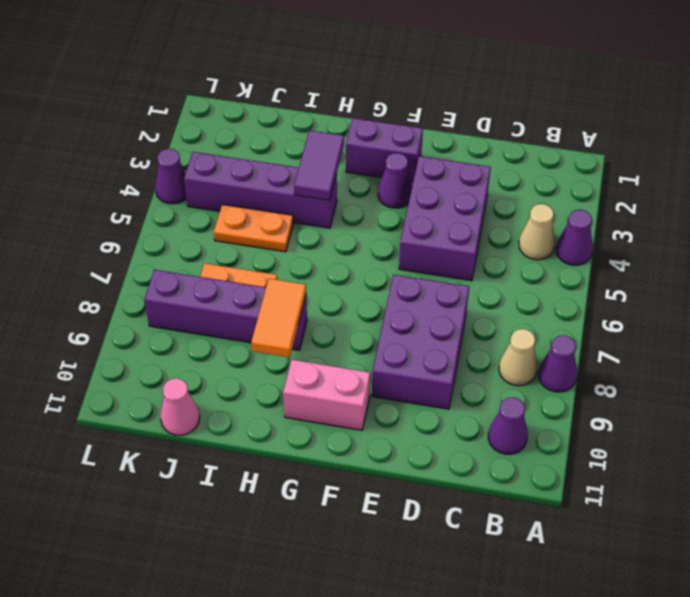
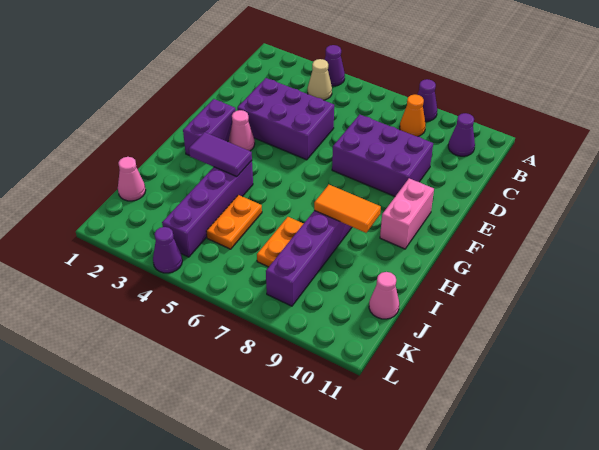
tan cone B8 level 1 -> orange cone B8 level 1
purple cone F3 level 1 -> pink cone F3 level 1
none -> pink cone J1 level 1

